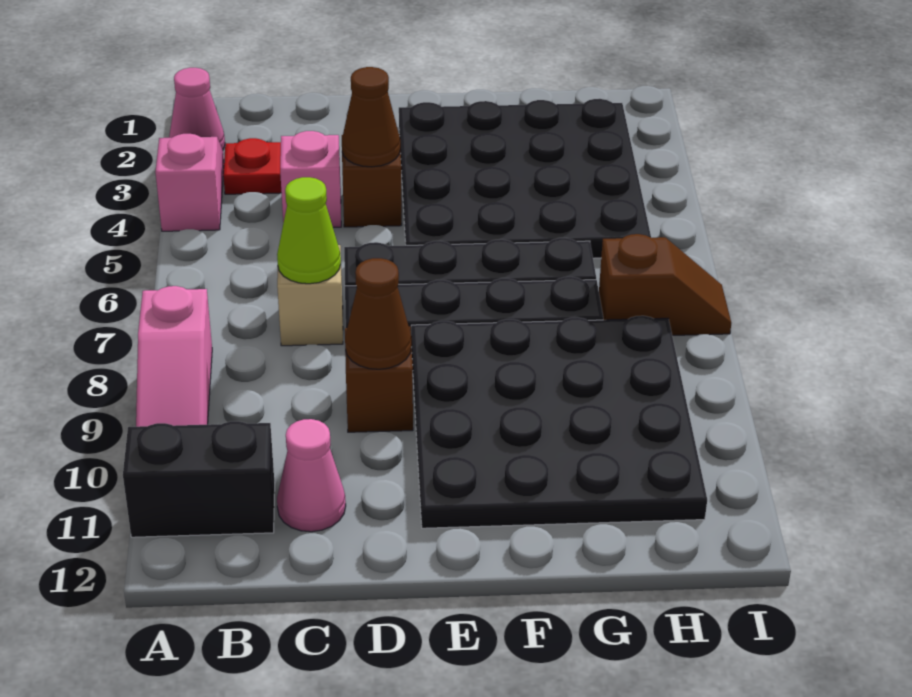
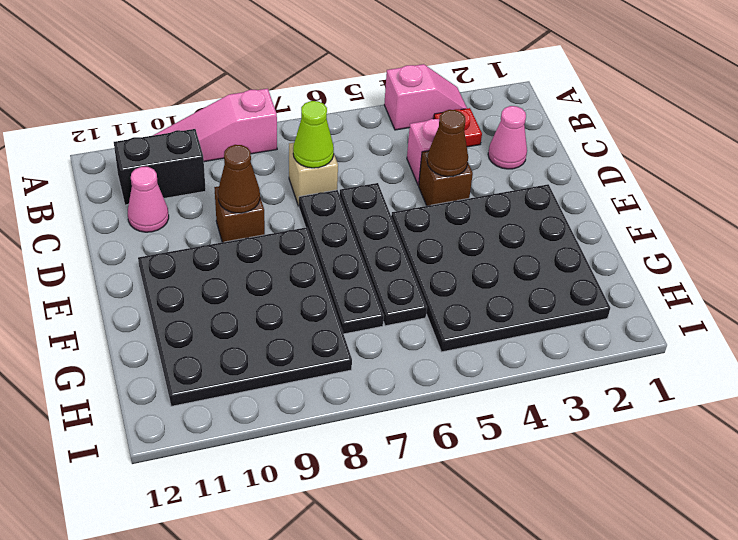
pink cone A2 level 1 -> pink cone C2 level 1
black brick A11:B11 level 1 -> black brick B10:B11 level 1
brown slope H7:I7 level 1 top H -> none

